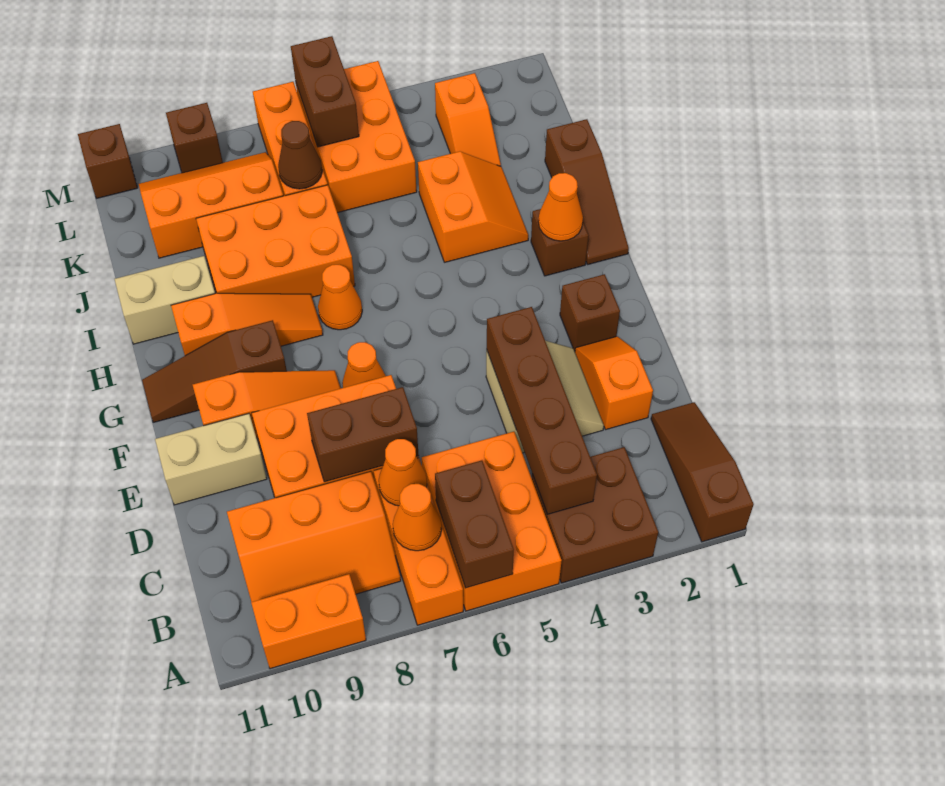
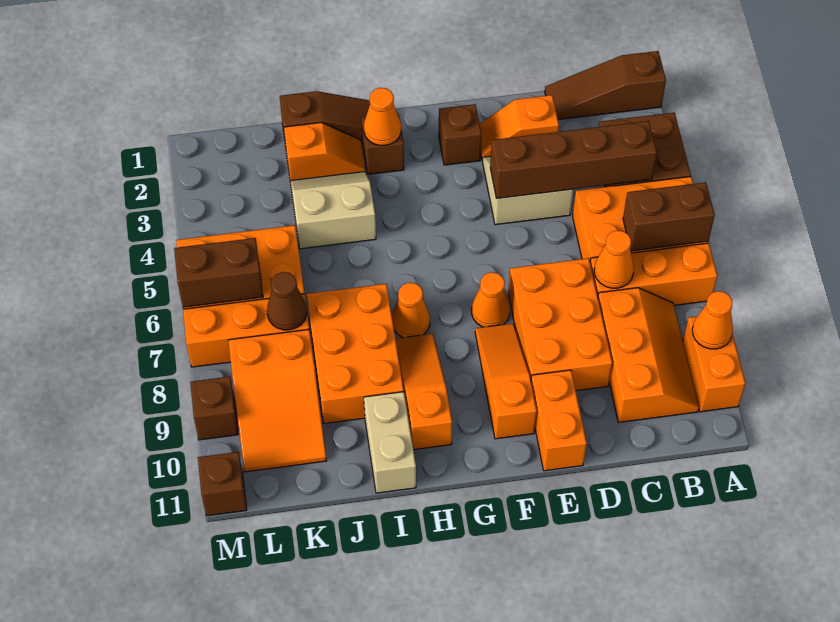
orange cone B7 level 2 -> orange cone A9 level 2
brown brick D7:D8 level 2 -> none
tan brick E10:E11 level 1 -> orange brick E10:E11 level 1
brown slope G9:G11 level 1 top 9 -> none
orange slope I3:J4 level 1 top 4 -> tan slope I3:J4 level 1 top 4
orange slope K3:L3 level 1 top L -> orange slope I2:J2 level 1 top J
orange slope K8:L10 level 1 top K -> orange slope K8:L10 level 1 top 8

